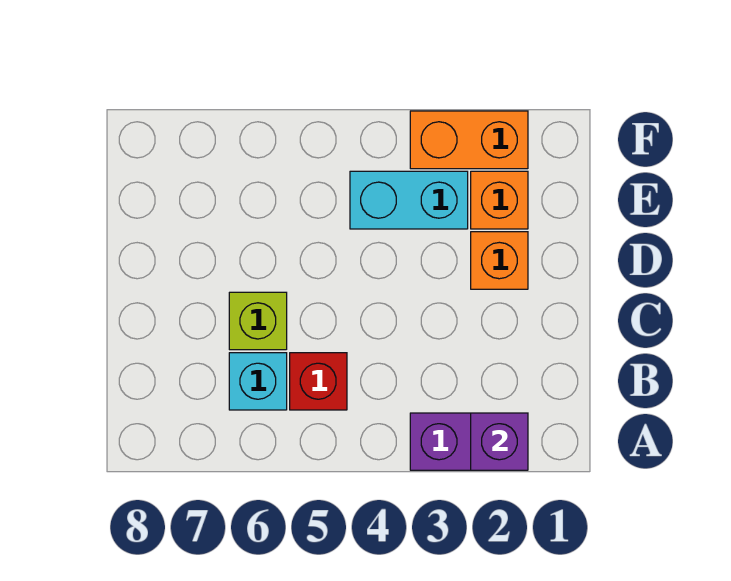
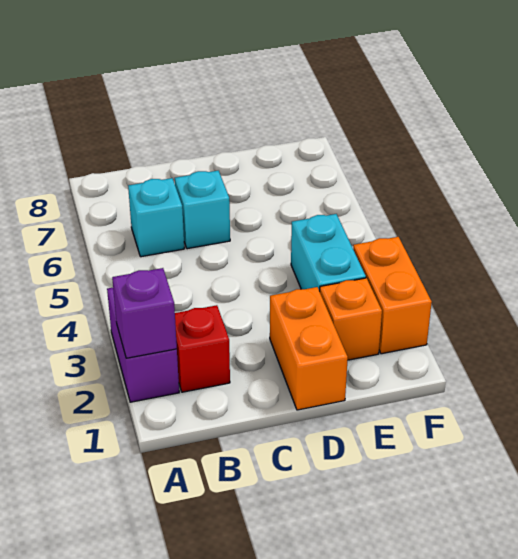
red brick B5 level 1 -> red brick B2 level 1
lime brick C6 level 1 -> cyan brick C6 level 1
orange brick D2 level 1 -> orange brick D1:D2 level 1

